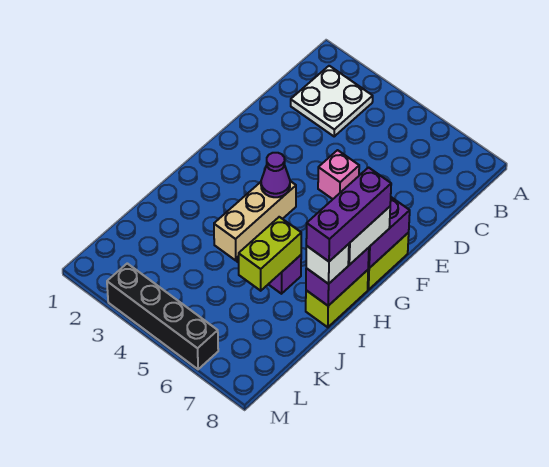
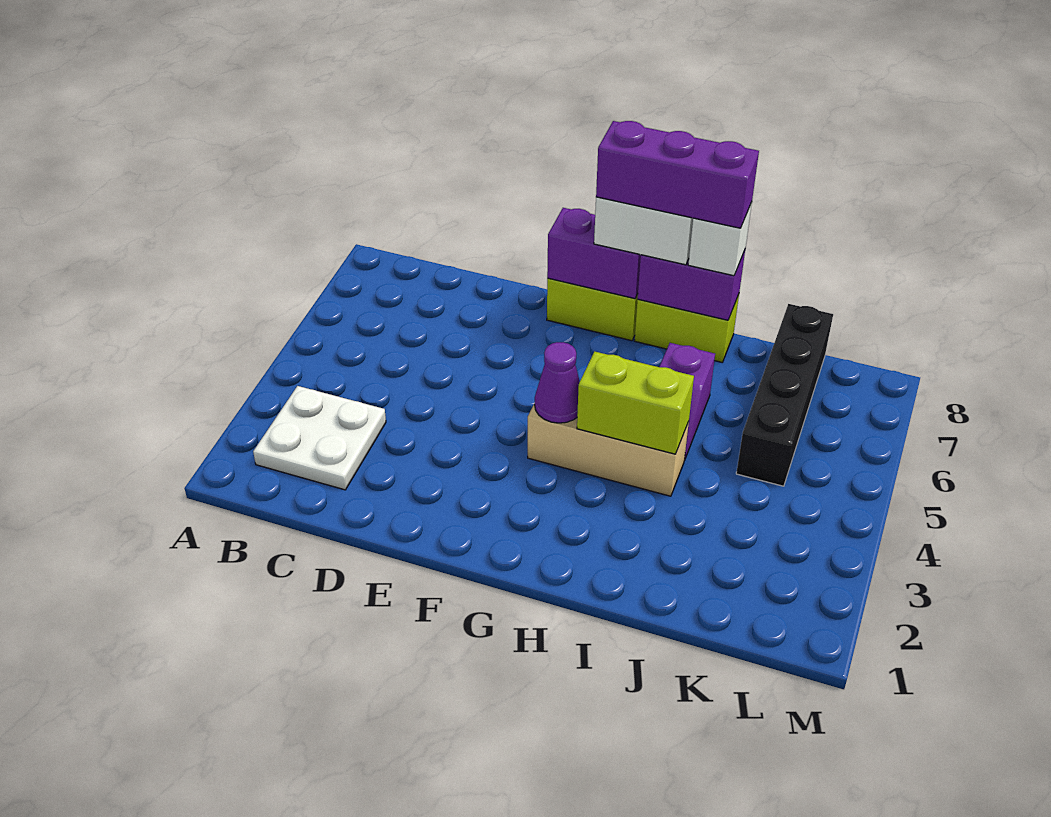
pink brick E5 level 1 -> none
lime brick I6:J6 level 2 -> lime brick H4:I4 level 2
black brick M3:M6 level 1 -> black brick K5:K8 level 1

